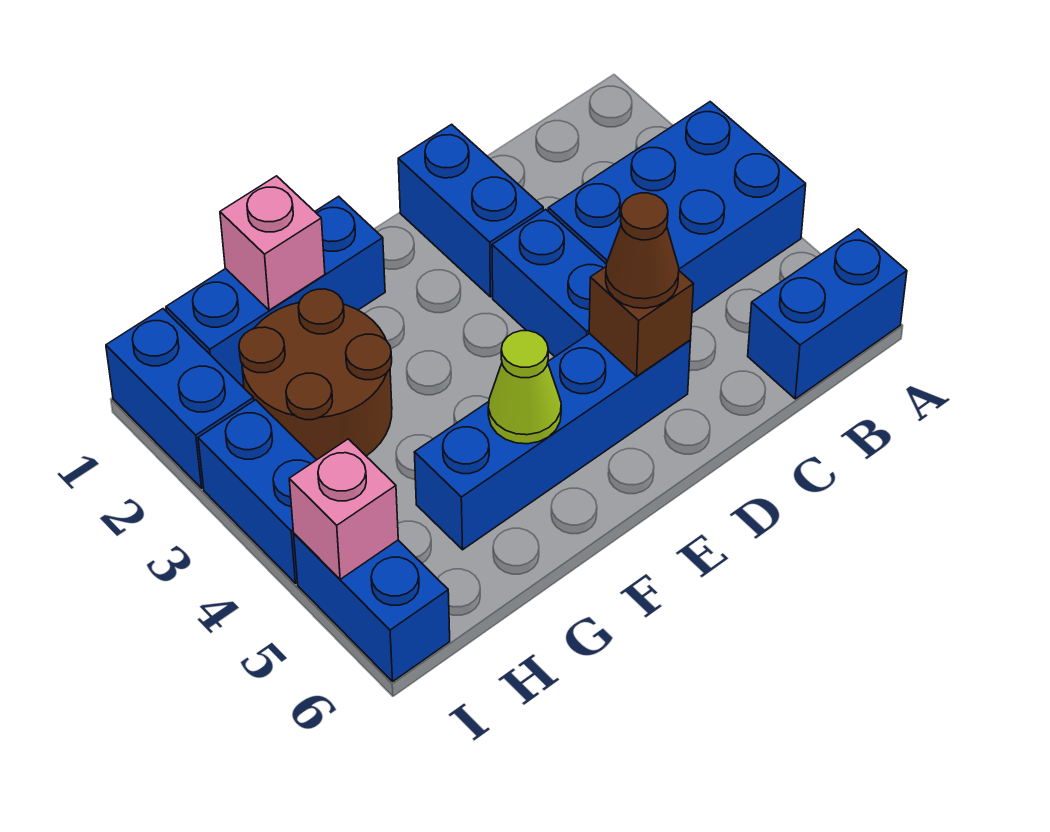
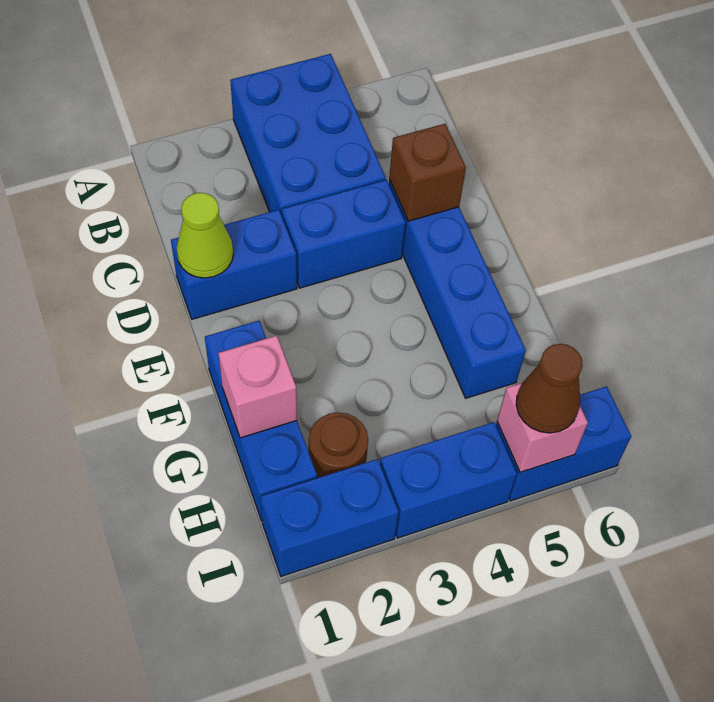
blue brick A6:B6 level 1 -> none
brown cone D5 level 3 -> brown cone I5 level 3
lime cone F5 level 2 -> lime cone D1 level 2
brown round brick G2:H3 level 1 -> brown round brick H2 level 1

